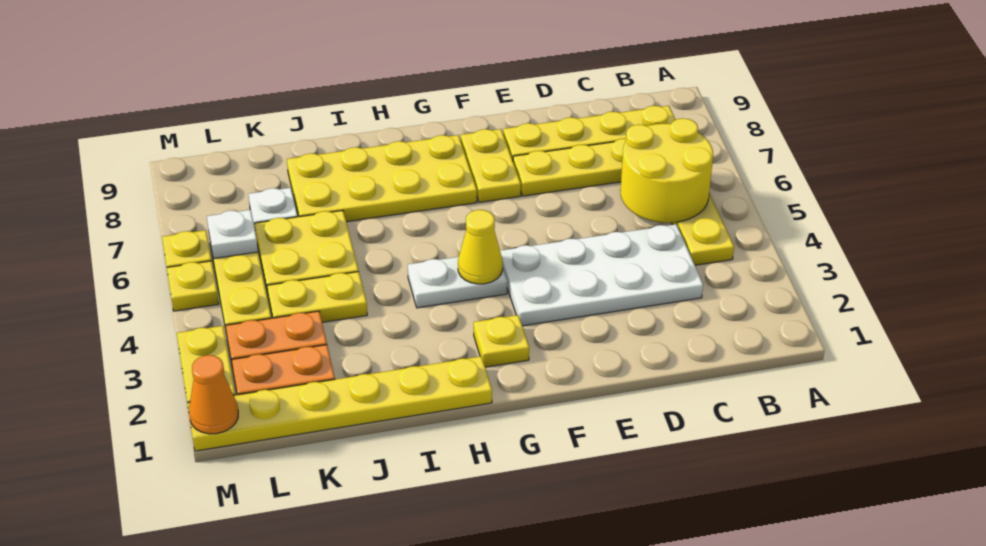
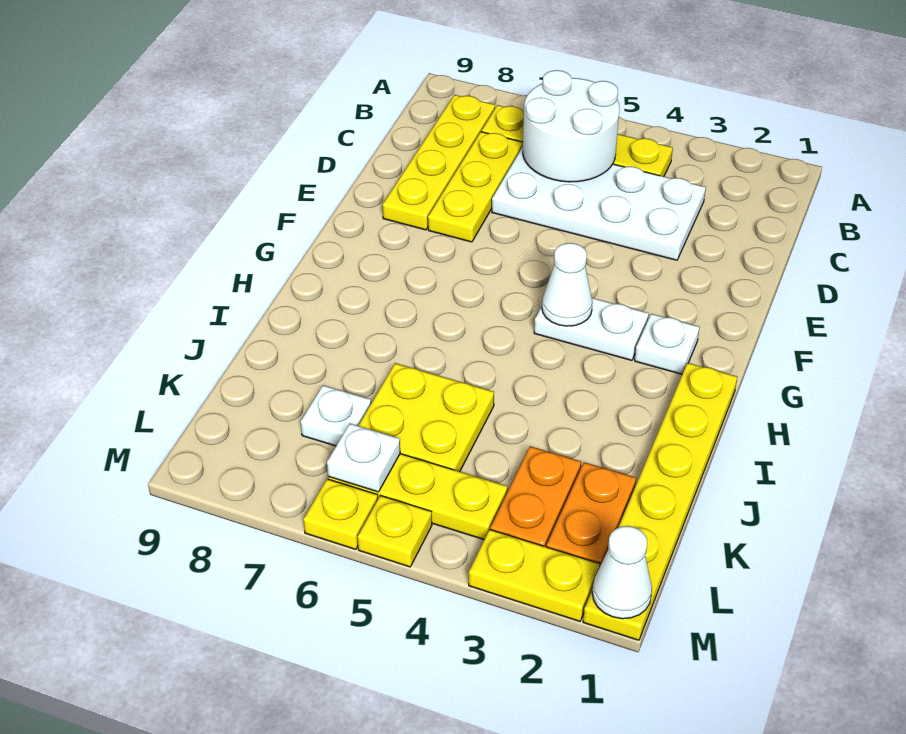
yellow round brick B5:C6 level 2 -> white round brick B5:C6 level 2
white plate C3:F4 level 1 -> white plate C3:D6 level 1
yellow plate F7:F8 level 1 -> none
yellow plate G2 level 1 -> white plate G2 level 1
white plate G4:H4 level 1 -> white plate G3:G4 level 1
yellow cone G4 level 2 -> white cone G4 level 2
yellow plate G7:J8 level 1 -> none
yellow plate J4:K4 level 1 -> none
orange cone M1 level 2 -> white cone M1 level 2

